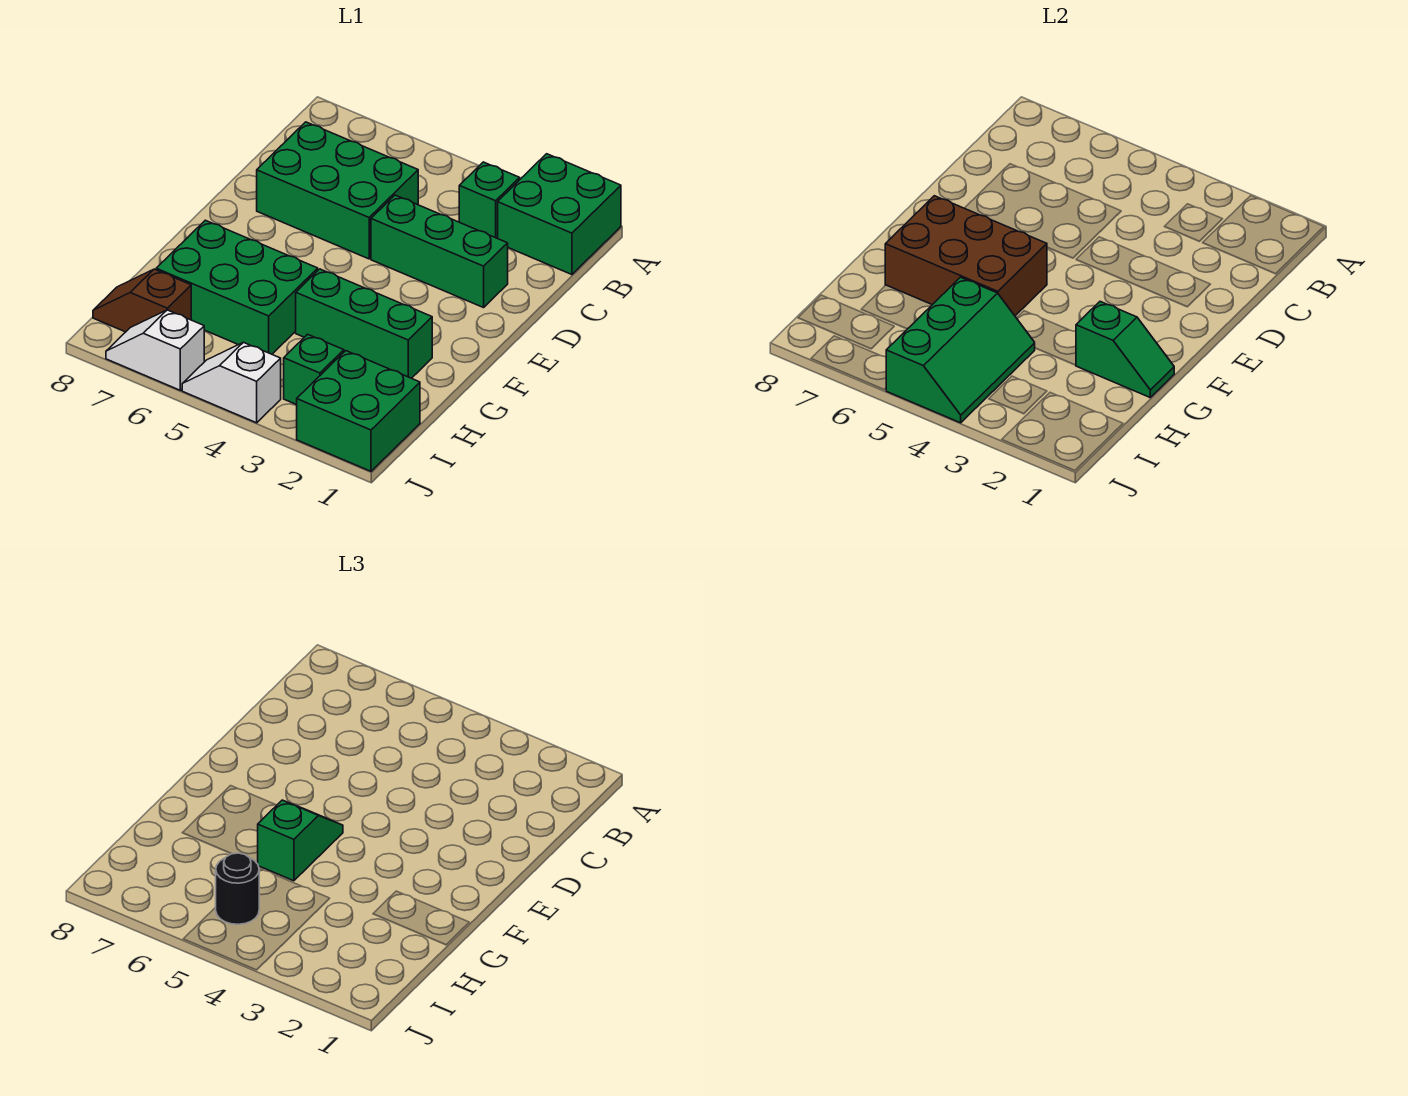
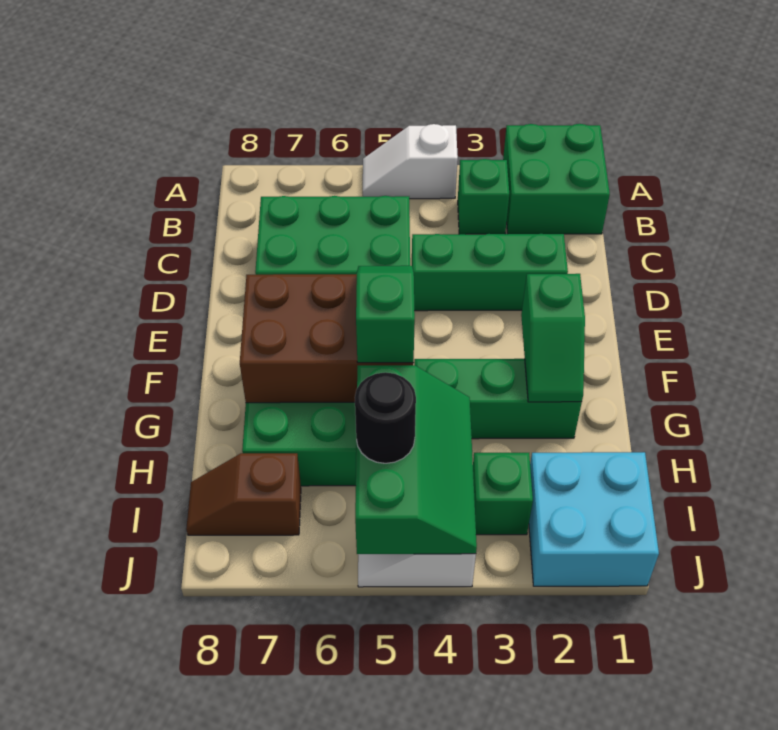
green slope G1:G2 level 2 top 2 -> green slope F2:G2 level 2 top F
green brick I1:J2 level 1 -> cyan brick I1:J2 level 1
white slope J6:J7 level 1 top 6 -> white slope A4:A5 level 1 top 4

